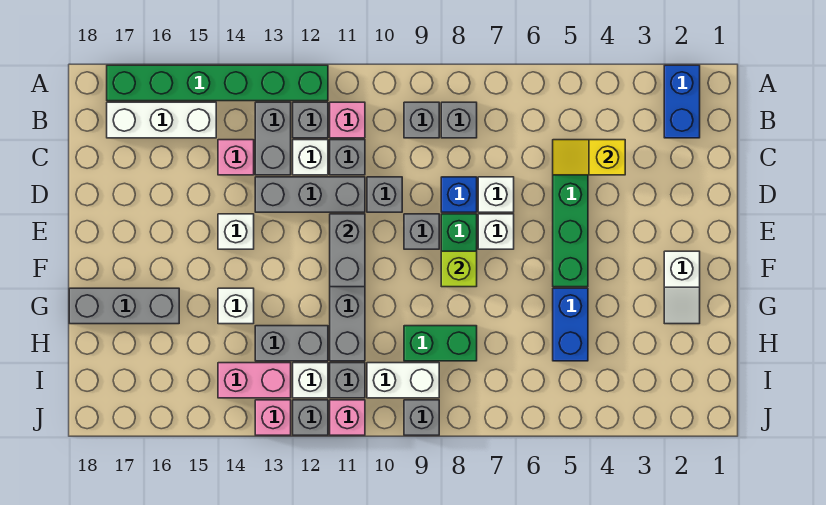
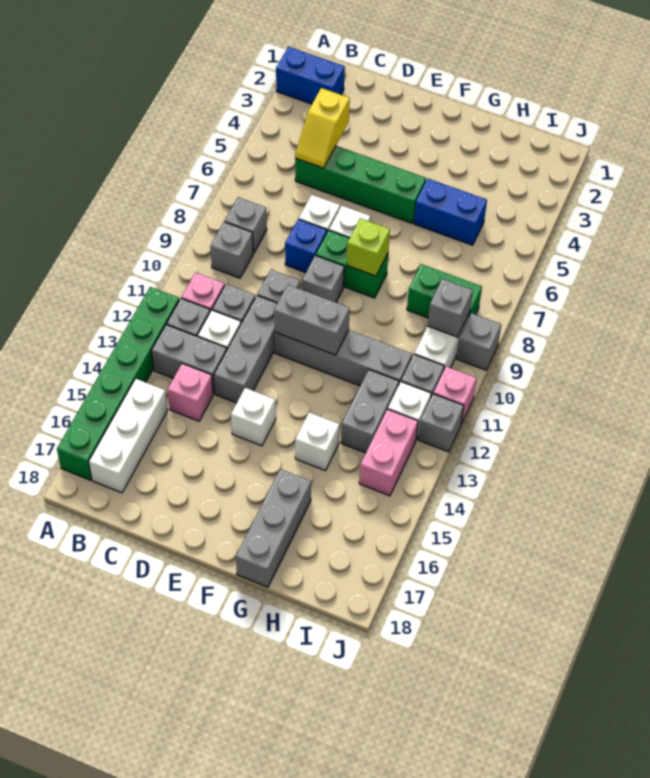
white slope F2:G2 level 1 top F -> none
green brick H8:H9 level 1 -> green brick H8:I8 level 1
none -> grey brick I9 level 2
pink brick J13 level 1 -> none

